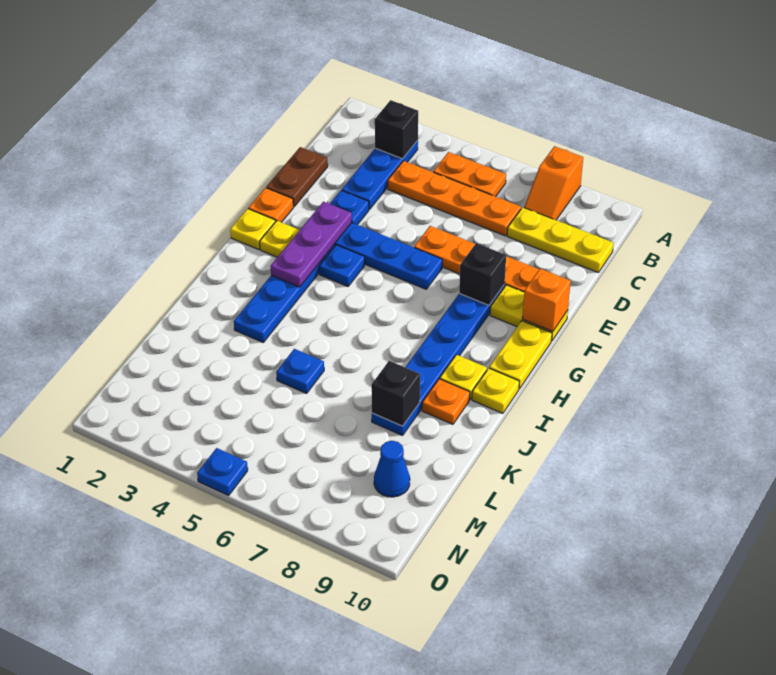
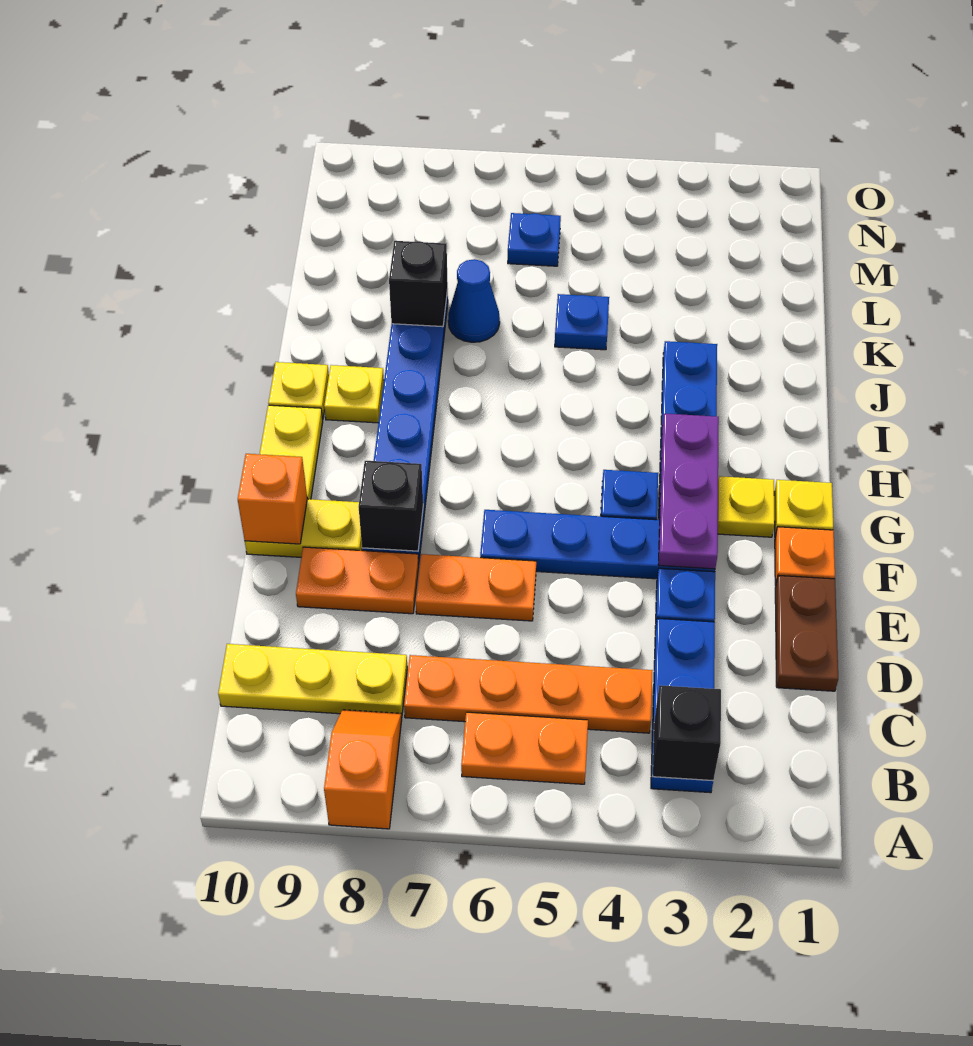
orange plate J9 level 1 -> none
blue cone M9 level 1 -> blue cone K7 level 1
blue plate O5 level 1 -> blue plate M6 level 1

